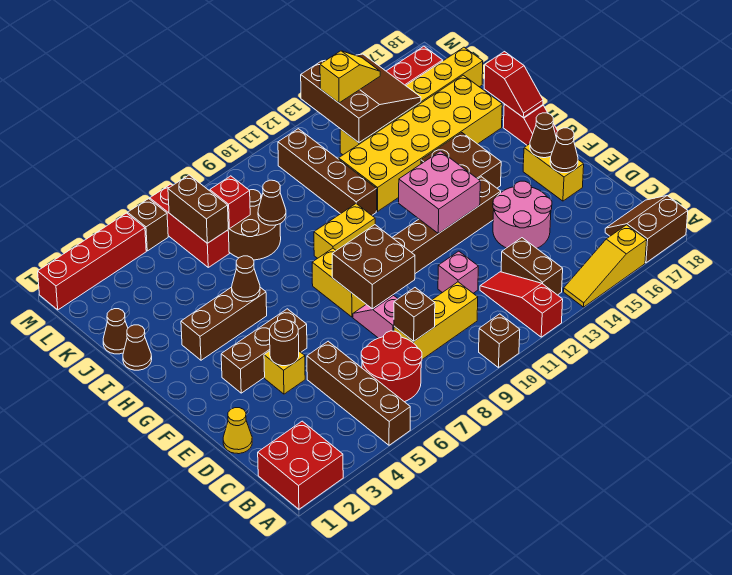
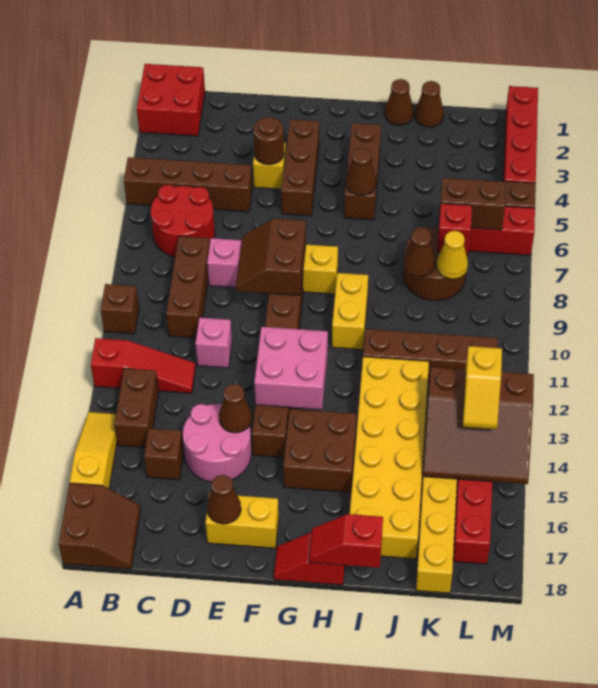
brown brick B13:C13 level 1 -> brown brick B13:B14 level 1
yellow brick C8:C10 level 1 -> brown brick C8:C10 level 1
brown brick C8 level 2 -> brown brick C15 level 1
yellow cone D1 level 1 -> yellow cone K8 level 2
brown brick E8:F9 level 2 -> brown slope E8:F9 level 2 top F
brown cone F17 level 2 -> brown cone E14 level 2

